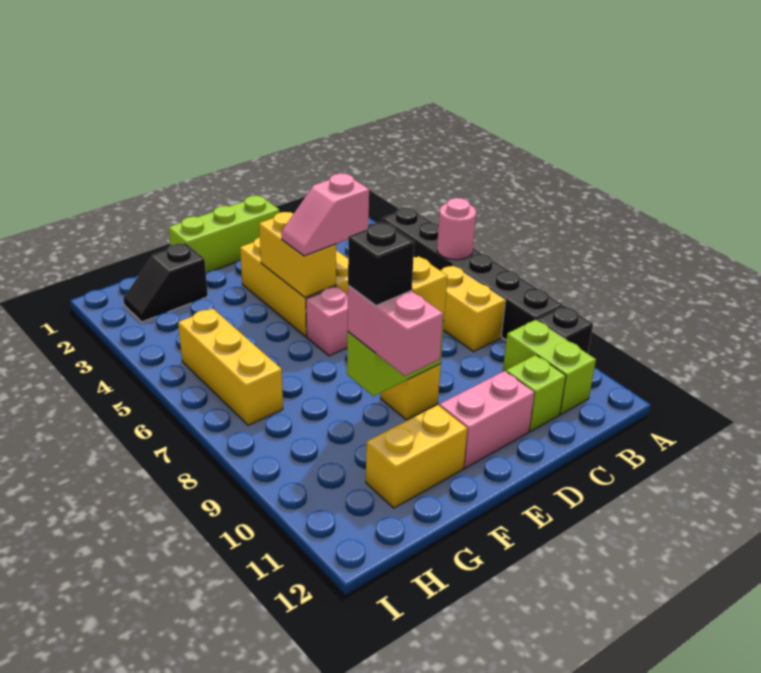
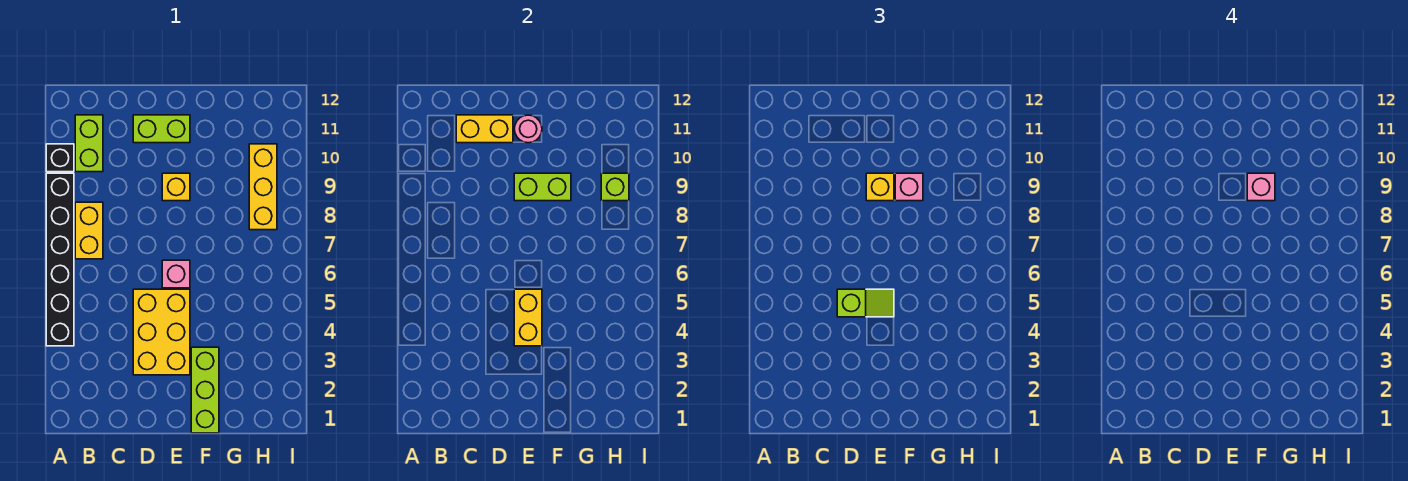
pink round brick A6 level 2 -> pink round brick E11 level 2
lime brick C11 level 1 -> lime brick H9 level 2
lime brick D1:F1 level 1 -> lime brick F1:F3 level 1
pink slope D5:E5 level 3 top D -> lime slope D5:E5 level 3 top D
pink brick D11:E11 level 1 -> lime brick D11:E11 level 1
pink brick F9:F10 level 3 -> pink brick F9 level 3
black brick F9 level 4 -> pink brick F9 level 4
yellow brick F11:G11 level 1 -> yellow brick C11:D11 level 2
black slope G2:H2 level 1 top G -> none
yellow brick H5:H7 level 1 -> yellow brick H8:H10 level 1

